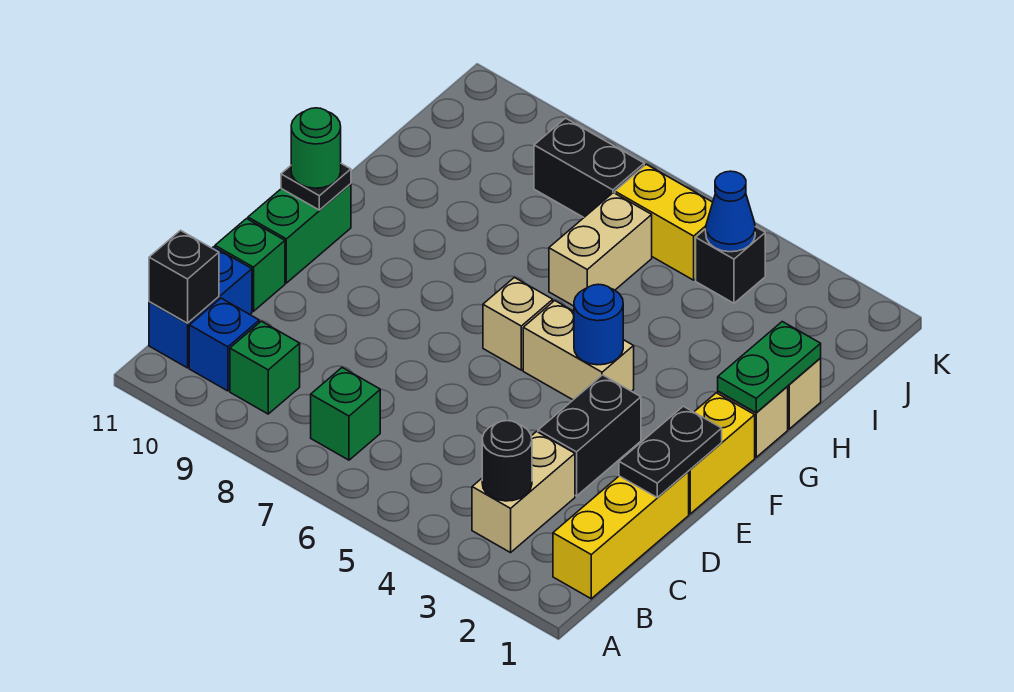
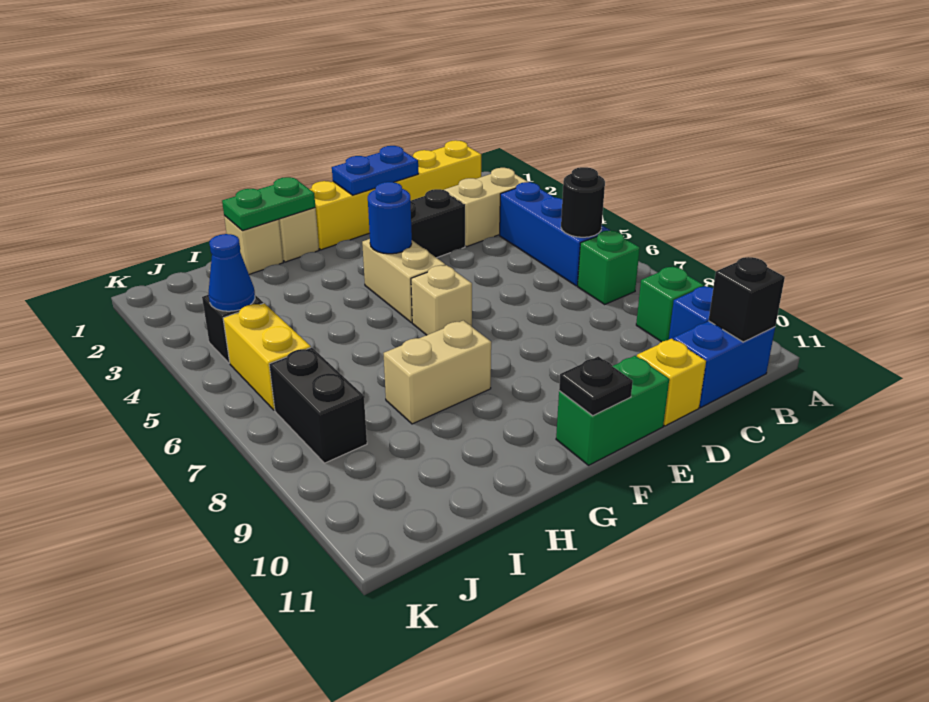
black round brick B3 level 2 -> black round brick B6 level 2
none -> blue brick B4:B6 level 1
black plate D1:E1 level 2 -> blue plate D1:E1 level 2
green brick D11 level 1 -> yellow brick D11 level 1
green round brick F11 level 3 -> none
tan brick H6:I6 level 1 -> tan brick G8:H8 level 1

